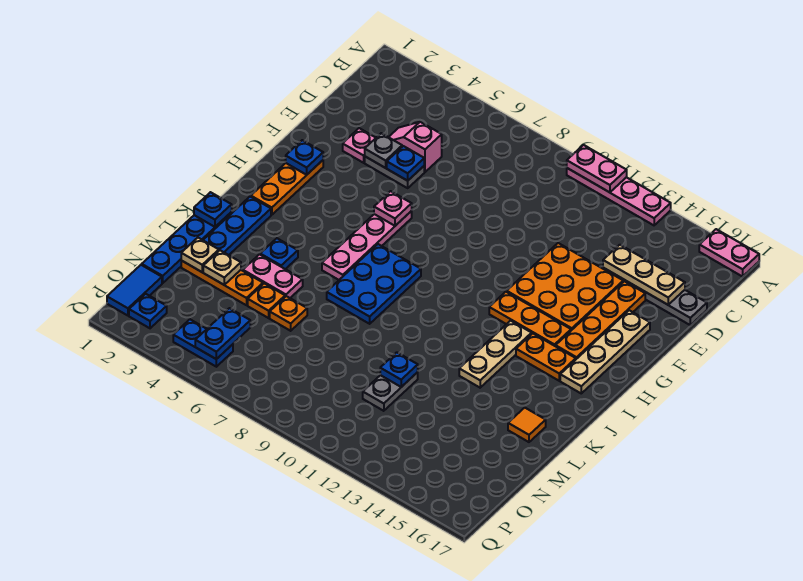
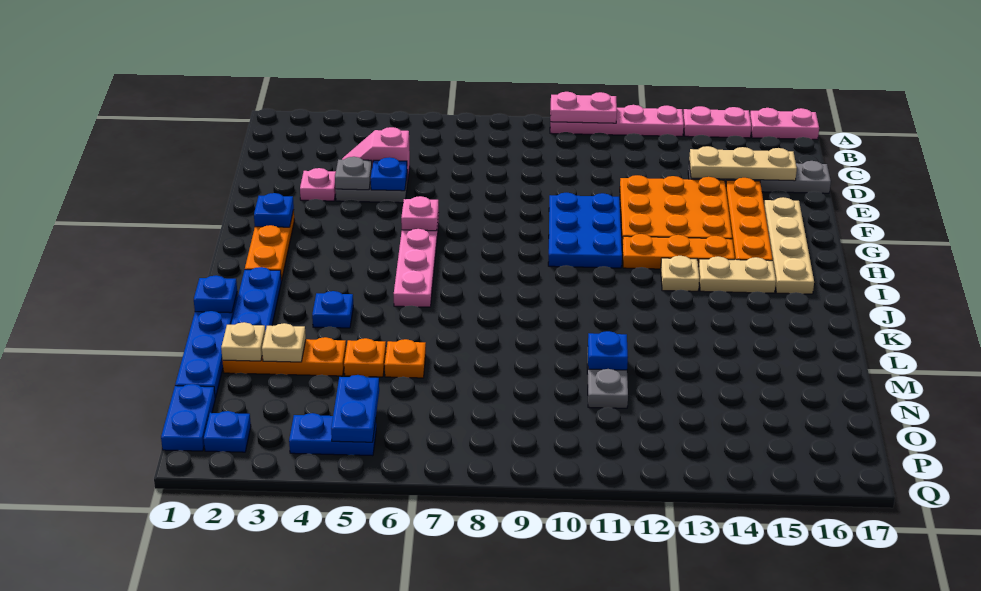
blue plate I7:K8 level 1 -> blue plate F10:H11 level 1
tan plate I13:K13 level 1 -> tan plate I13 level 1
orange plate I14:I15 level 1 -> tan plate I14:I15 level 1
pink plate L4:L5 level 1 -> pink plate A14:A15 level 1
orange tile L16 level 1 -> none
blue tile O1:P1 level 1 -> blue plate O1:P1 level 1

